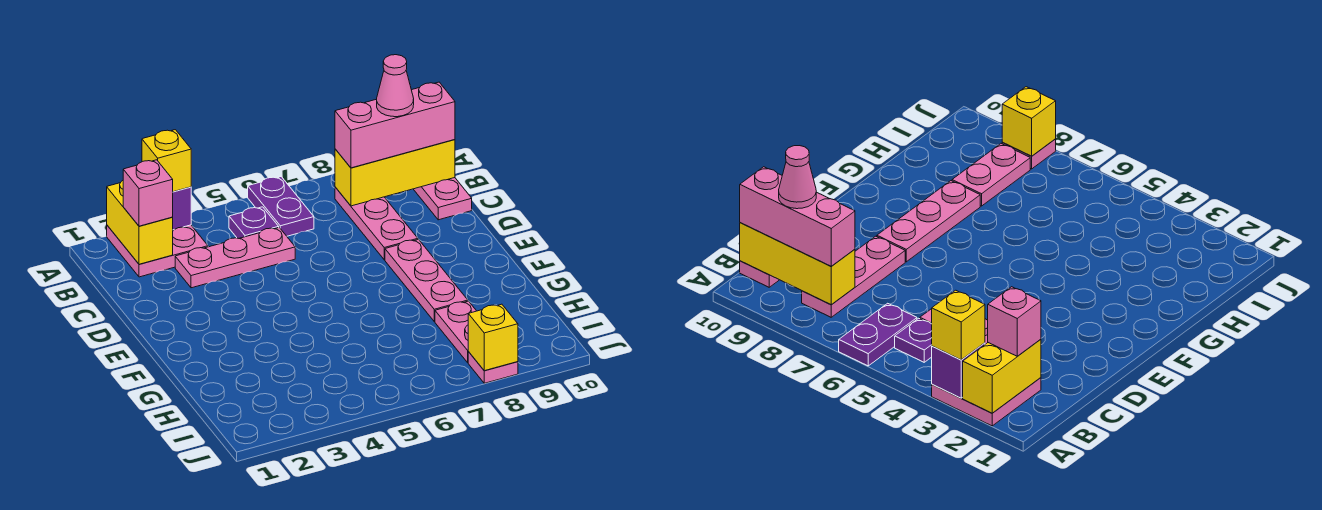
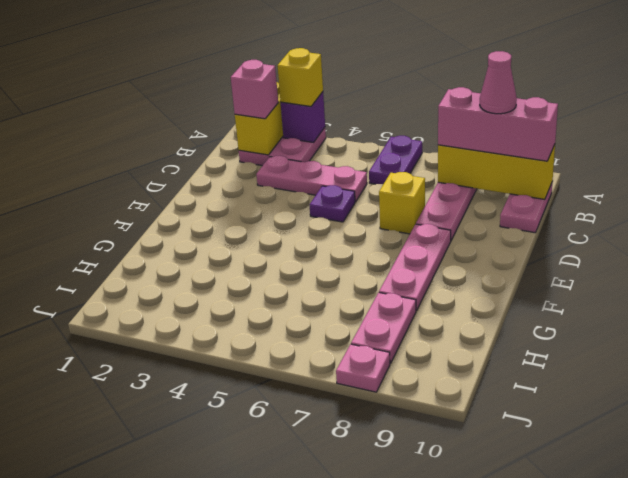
purple plate B5 level 1 -> purple plate D5 level 1
yellow brick J8 level 2 -> yellow brick D7 level 1

